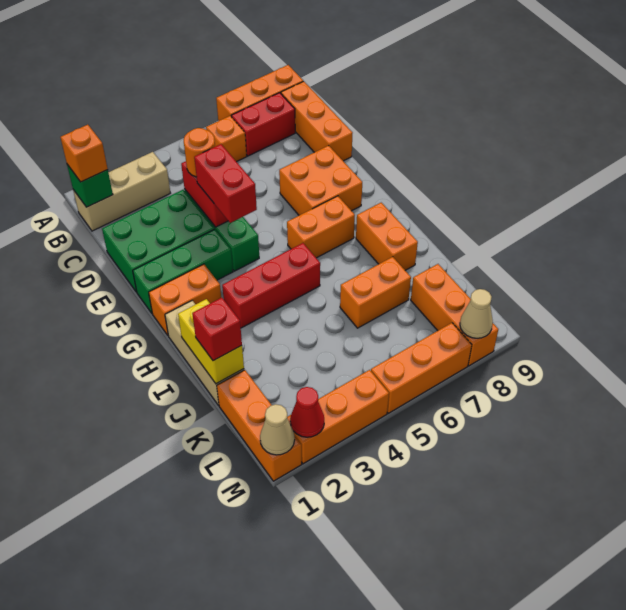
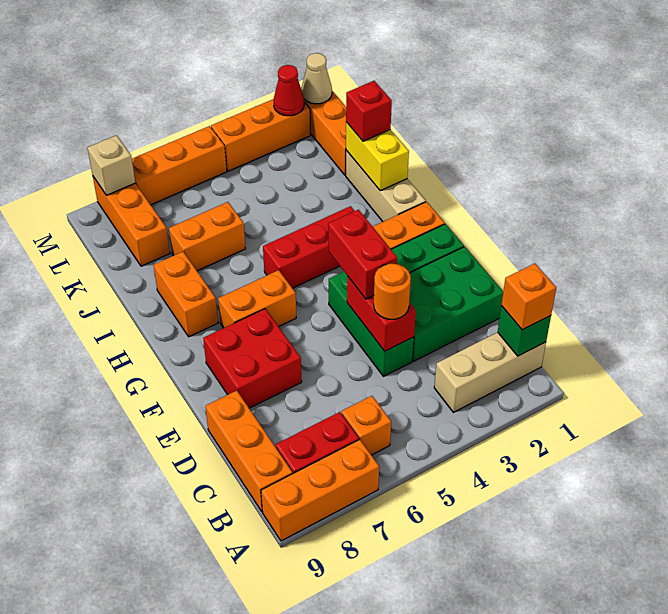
orange brick E7:F8 level 1 -> red brick E7:F8 level 1
tan cone M8 level 2 -> tan brick M8 level 2

